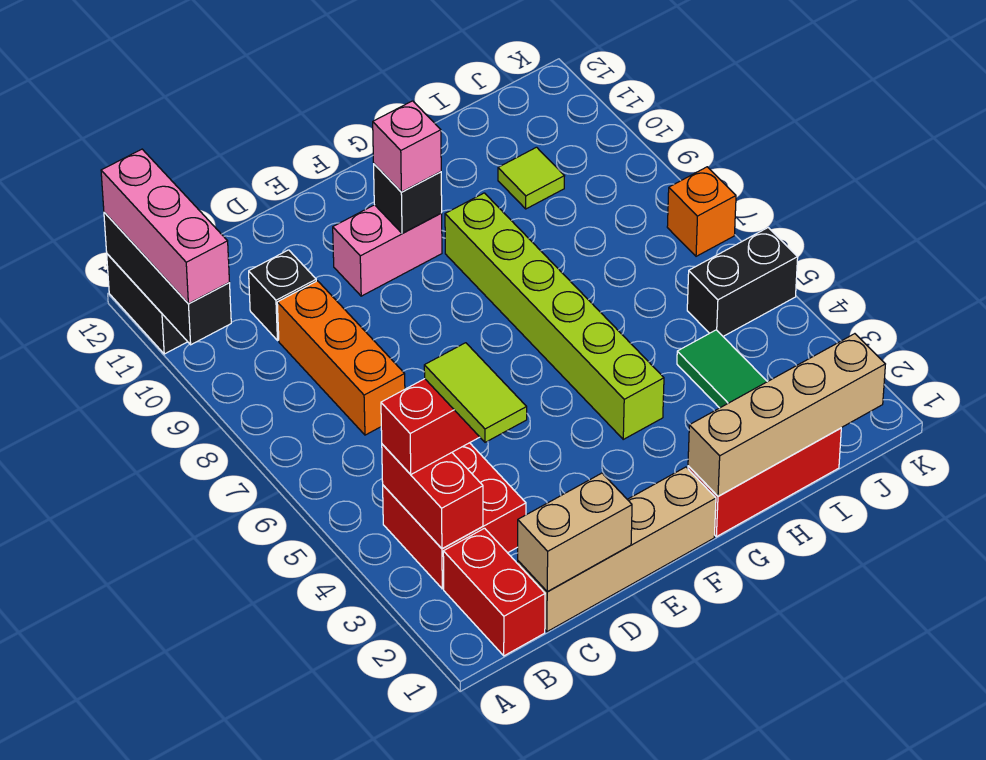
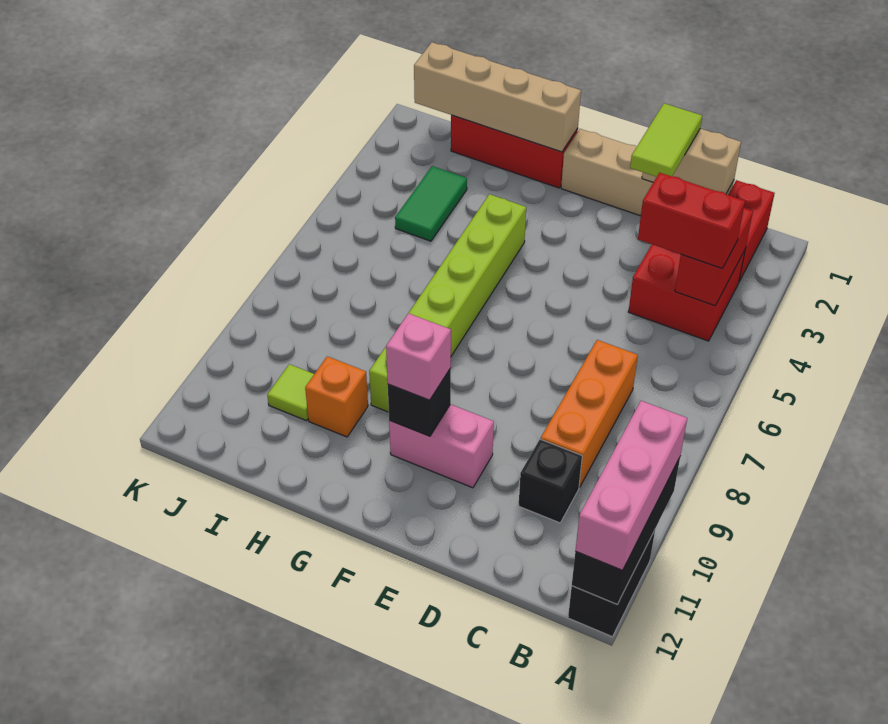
lime tile C3:C4 level 4 -> lime tile D1:D2 level 3
black brick J5:K5 level 1 -> none
orange brick K7 level 1 -> orange brick H10 level 1

